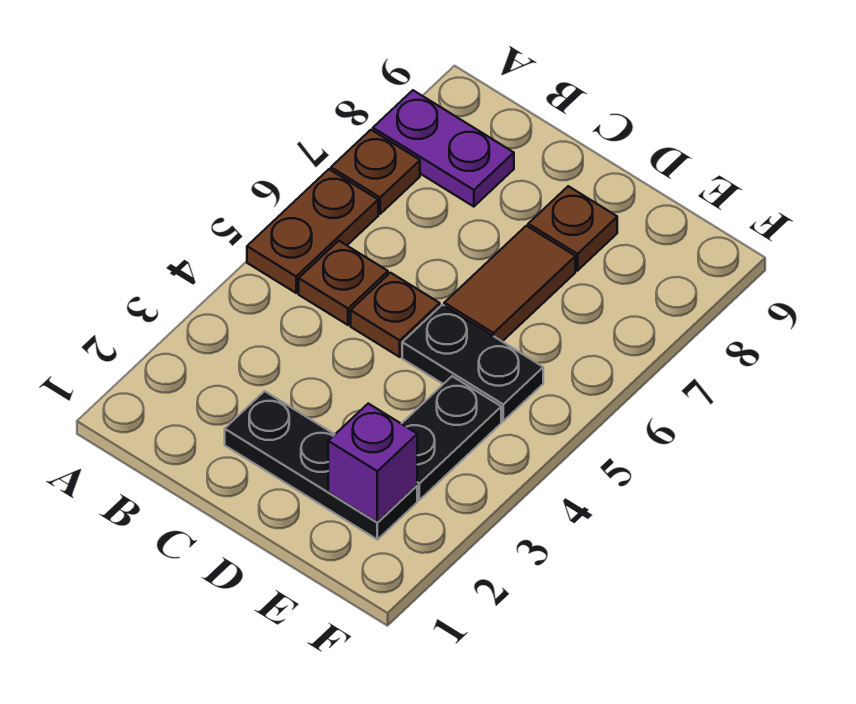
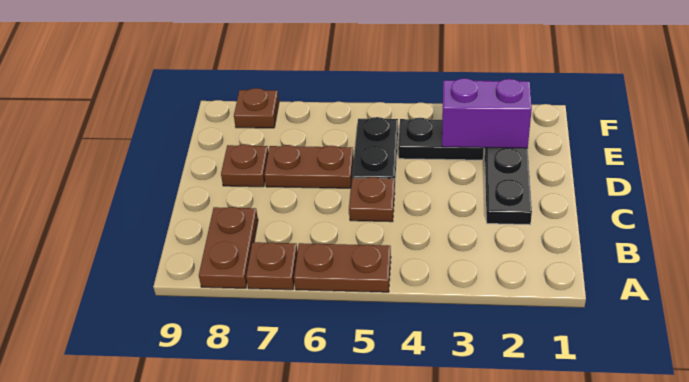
purple plate A8:B8 level 1 -> brown plate A8:B8 level 1
brown plate B5 level 1 -> brown plate F8 level 1
brown tile D6:D7 level 1 -> brown plate D6:D7 level 1
purple brick E2 level 2 -> purple brick E2:E3 level 2

